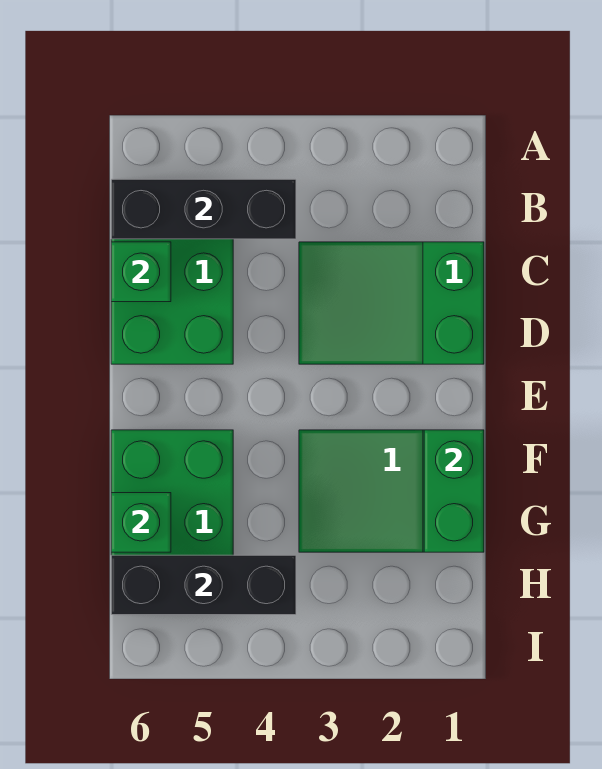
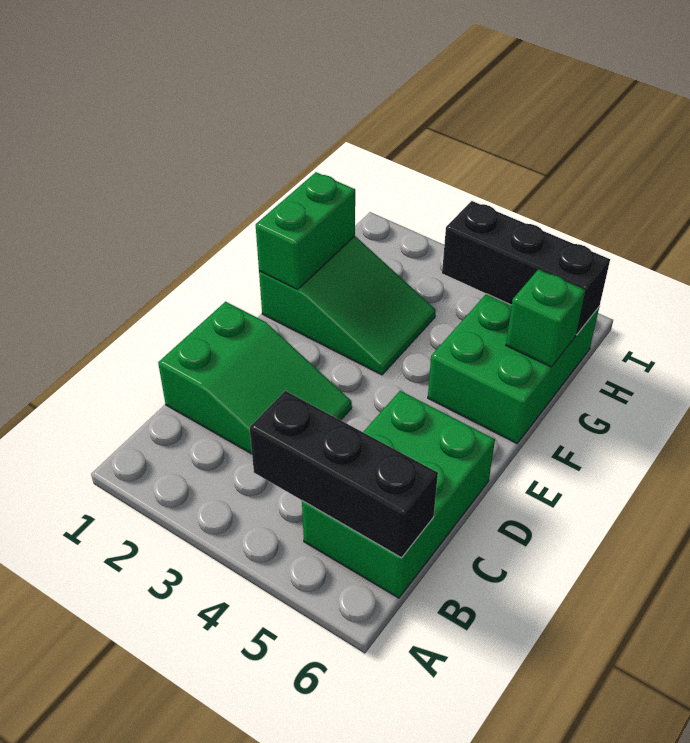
green brick C6 level 2 -> none

